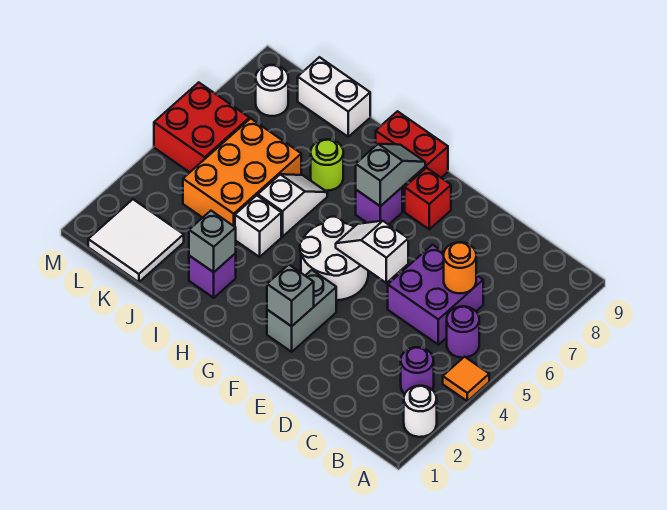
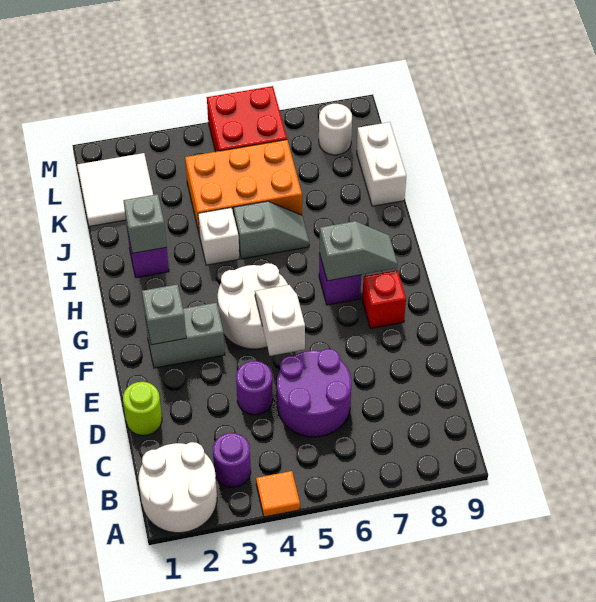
white round brick A2 level 1 -> white round brick A1:B2 level 1
purple round brick B5 level 1 -> purple round brick D4 level 1
purple brick C5:D6 level 1 -> purple round brick C5:D6 level 1
orange round brick C6 level 2 -> none
red brick G9:H9 level 1 -> none
white slope I5:I6 level 1 top 5 -> grey slope I5:I6 level 1 top 5
lime round brick I7 level 1 -> lime round brick D1 level 1

